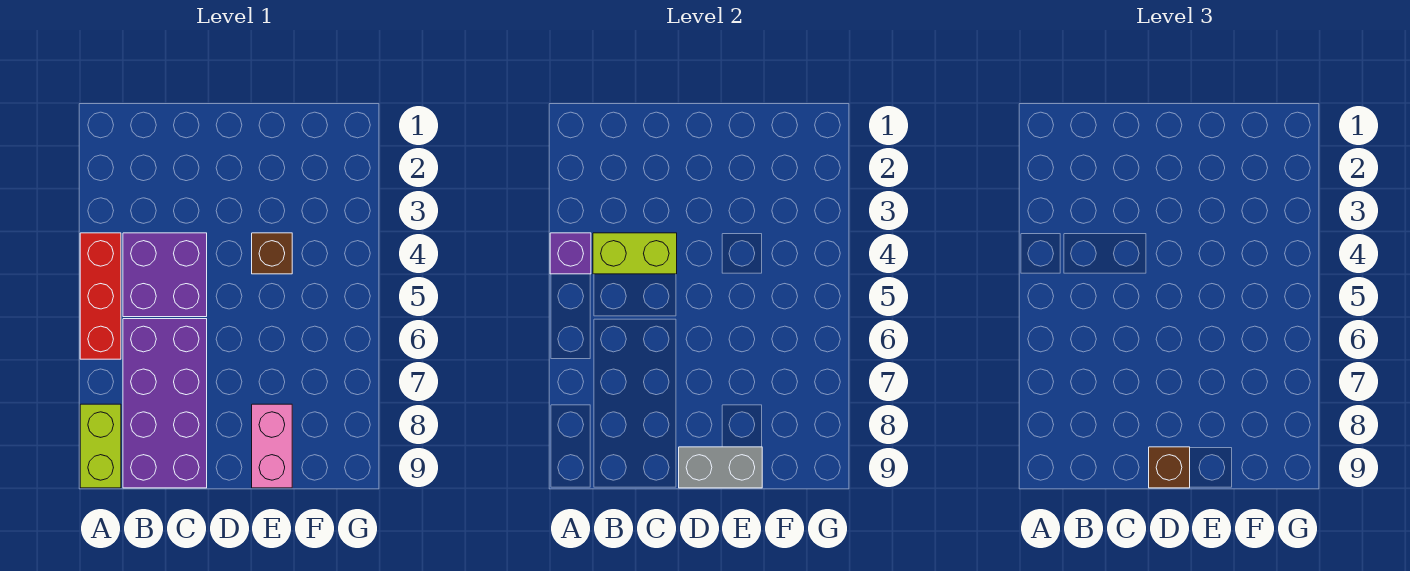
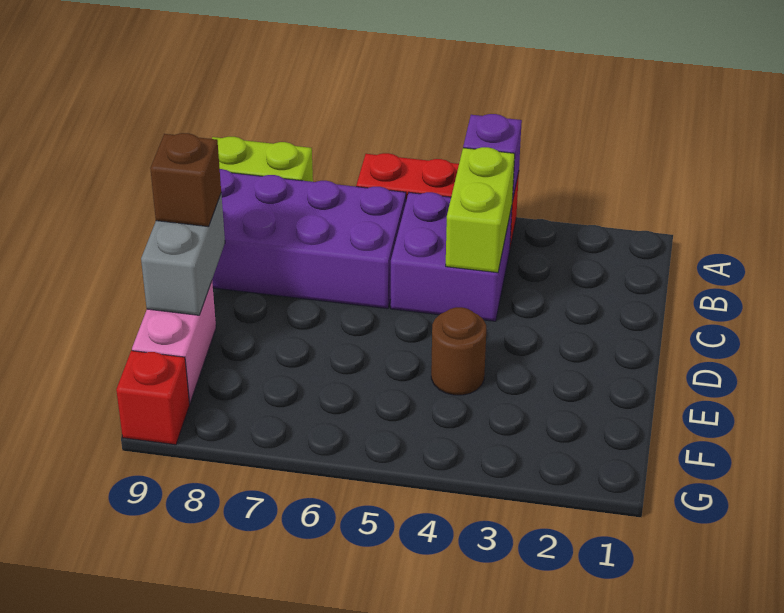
brown brick E4 level 1 -> brown round brick E4 level 1
pink brick E8:E9 level 1 -> pink brick E9:F9 level 1
none -> red brick G9 level 1

